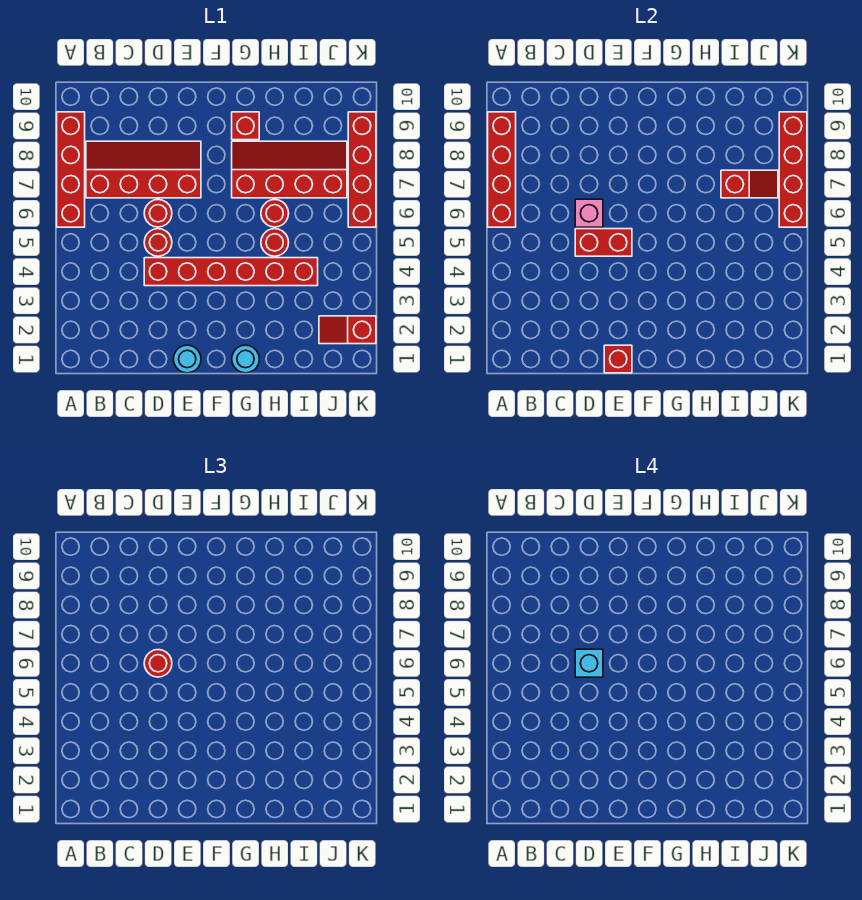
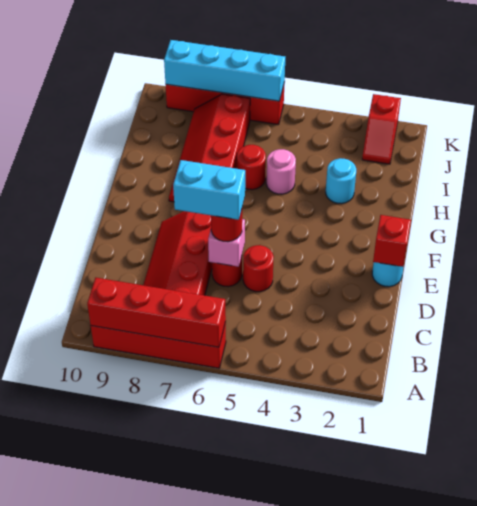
red brick D4:I4 level 1 -> none
red brick D5:E5 level 2 -> none
cyan brick D6 level 4 -> cyan brick D6:D7 level 4
cyan round brick G1 level 1 -> cyan round brick H3 level 1
red brick G9 level 1 -> none
red round brick H5 level 1 -> pink round brick H5 level 1
red slope I7:J7 level 2 top I -> none
red brick K6:K9 level 2 -> cyan brick K6:K9 level 2

